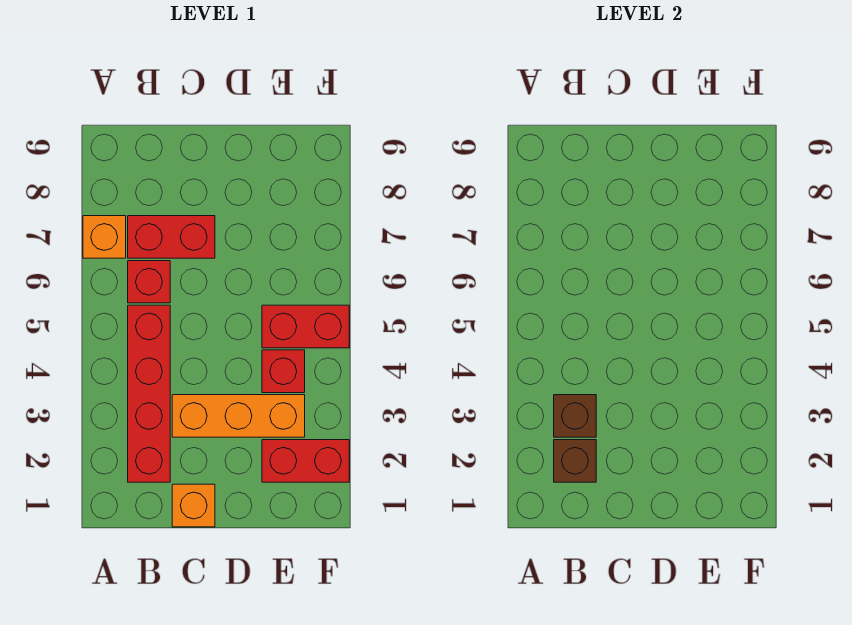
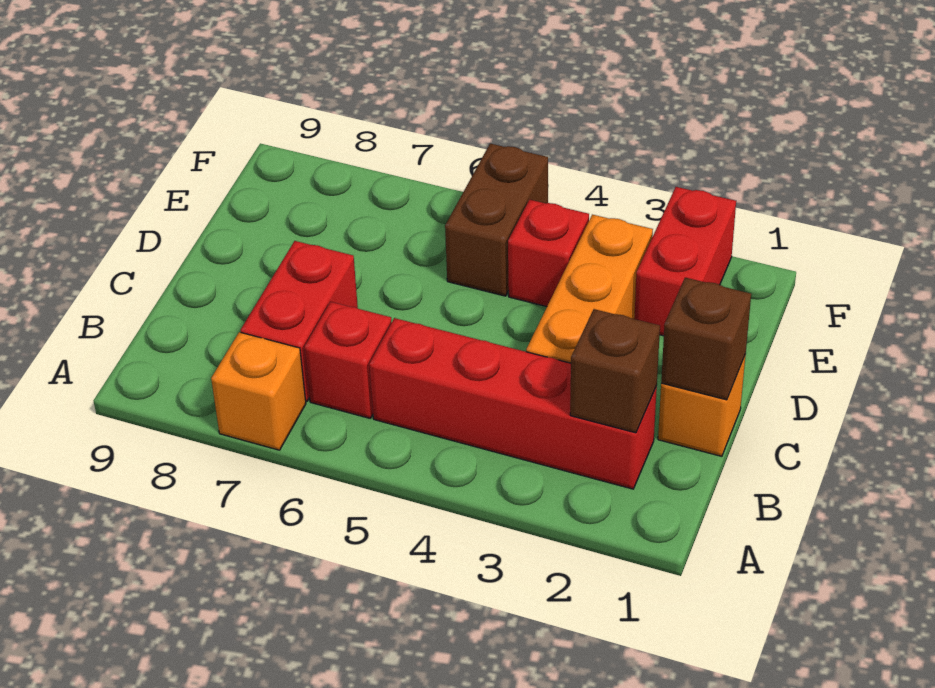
brown brick B3 level 2 -> brown brick C1 level 2
red brick E5:F5 level 1 -> brown brick E5:F5 level 1

